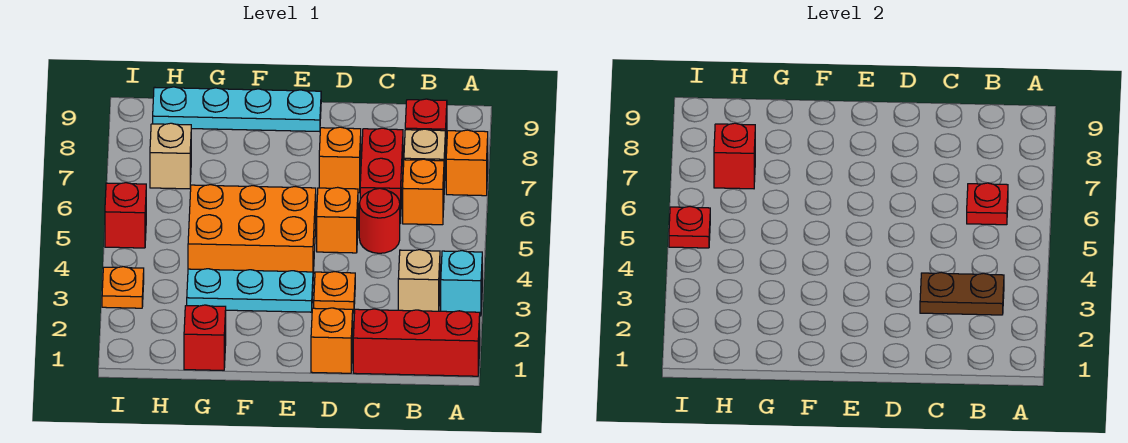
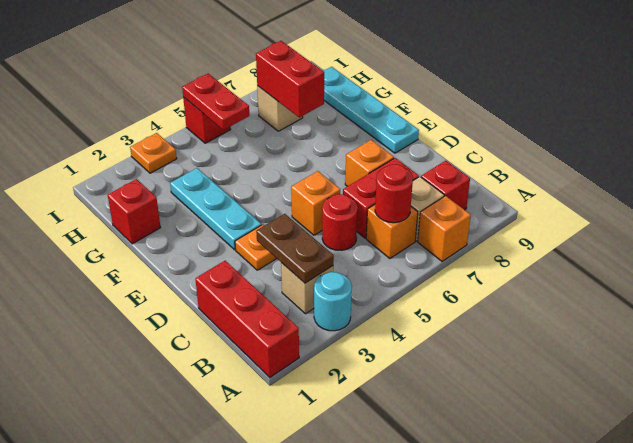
cyan brick A3 level 1 -> cyan round brick A3 level 1
red plate B6 level 2 -> red round brick B6 level 2
orange brick D1 level 1 -> none
orange brick E4:G5 level 1 -> none
red brick H7 level 2 -> red brick G7:H7 level 2
red plate I5 level 2 -> red plate H5:I5 level 2

